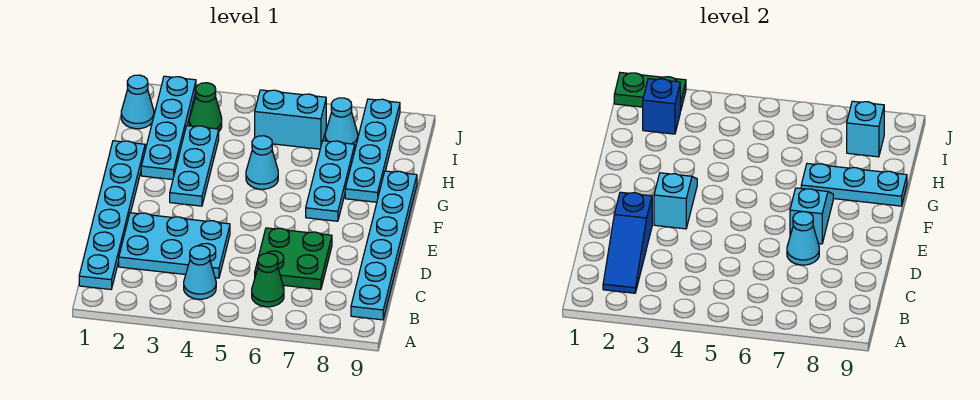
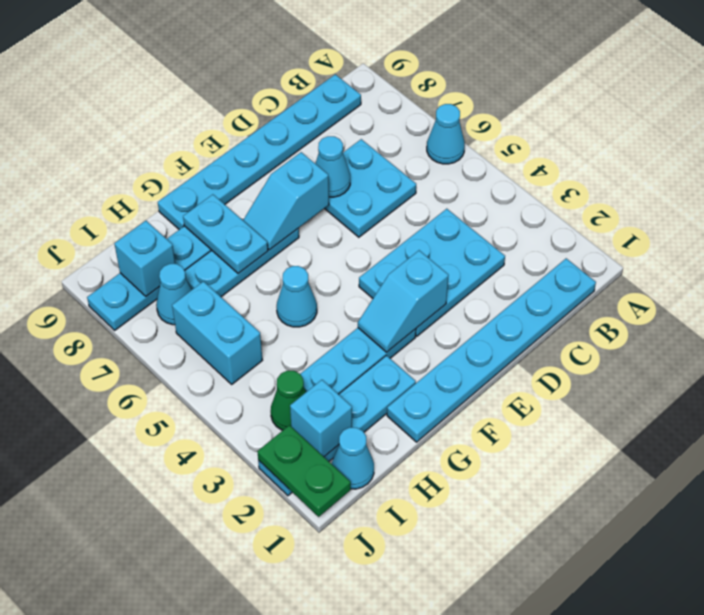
blue slope B2:D2 level 2 top D -> none
cyan cone B4 level 1 -> cyan cone A6 level 1
green cone B6 level 1 -> none
cyan plate C2:D4 level 1 -> cyan plate C3:E4 level 1
green plate C6:D7 level 1 -> cyan plate C6:D7 level 1
cyan plate G7:G9 level 2 -> cyan plate G7:G8 level 2
blue brick I2 level 2 -> cyan brick I2 level 2

